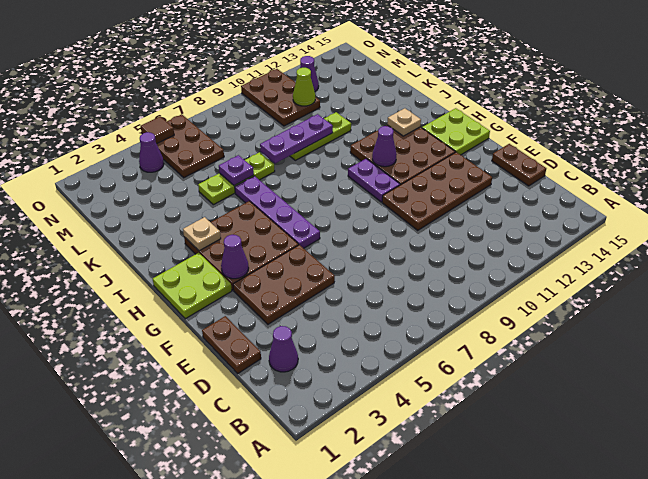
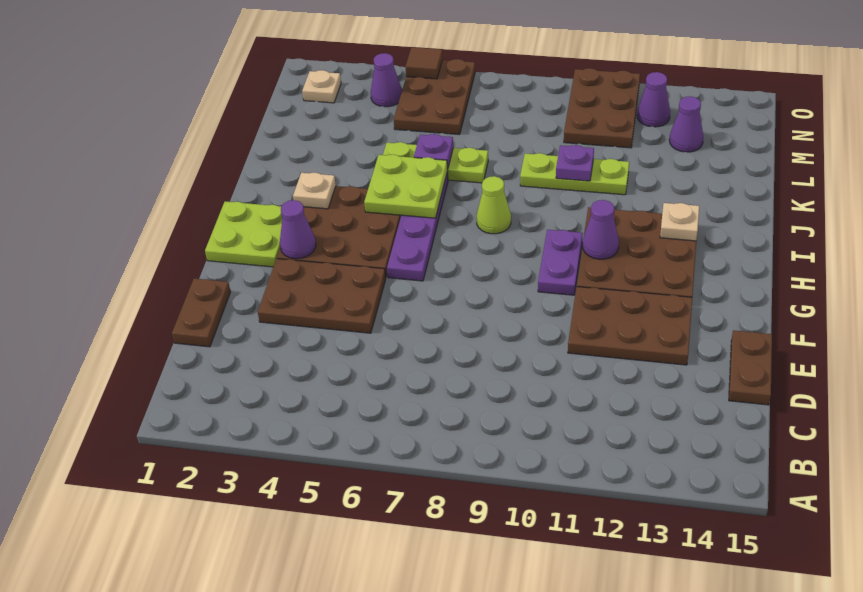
purple cone C2 level 1 -> purple cone M13 level 1
brown plate E10:F13 level 1 -> brown plate E11:F13 level 1
lime plate G14:H15 level 1 -> lime plate I5:J6 level 2
purple plate K8:K10 level 2 -> purple plate K10 level 2
lime cone M11 level 2 -> lime cone I8 level 1
none -> tan plate N2 level 1

